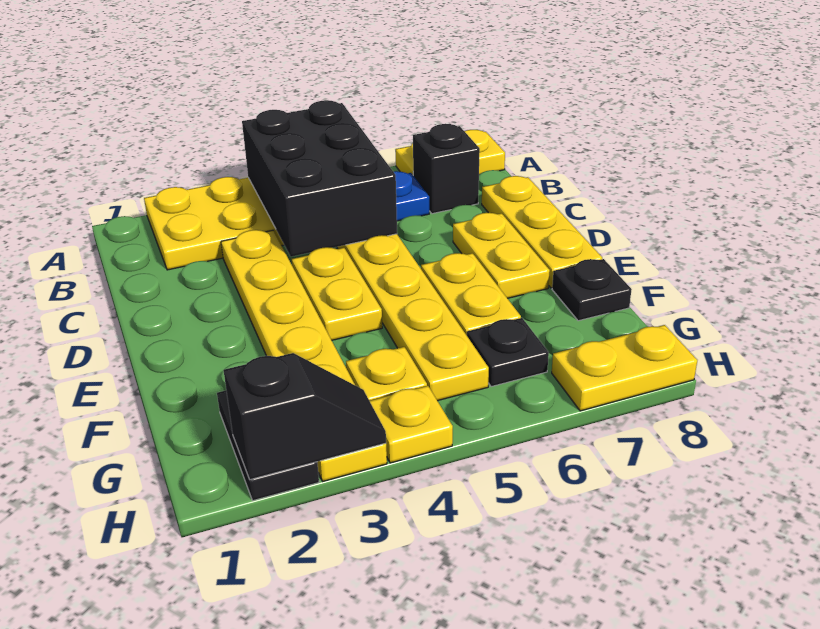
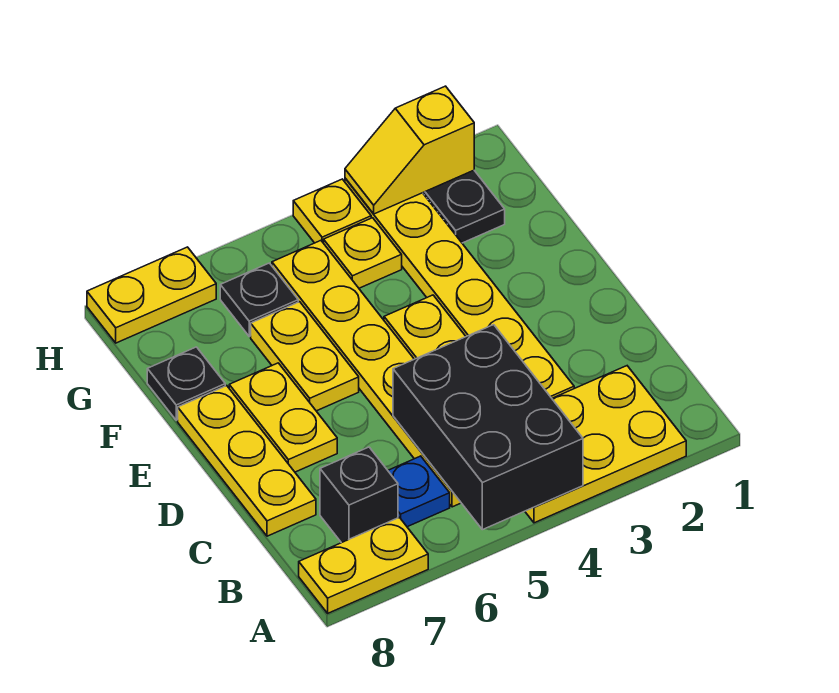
black slope H2:H3 level 2 top 2 -> yellow slope H2:H3 level 2 top 2

